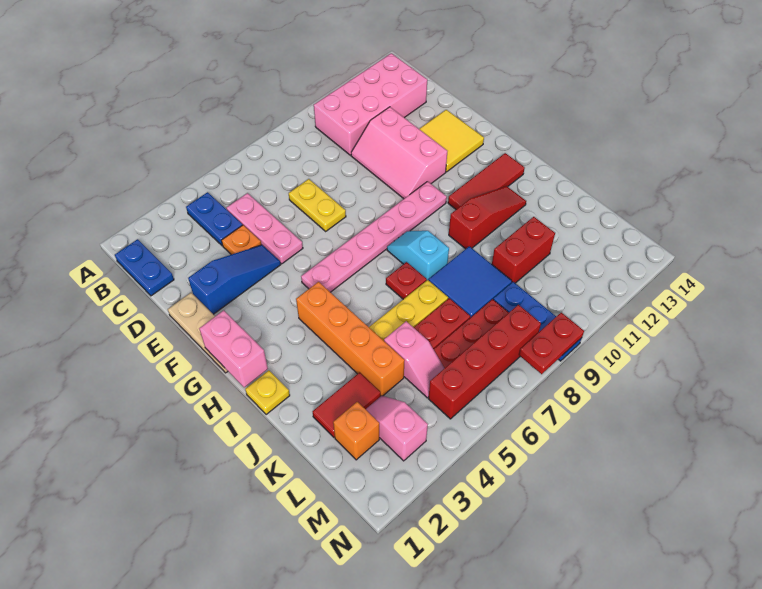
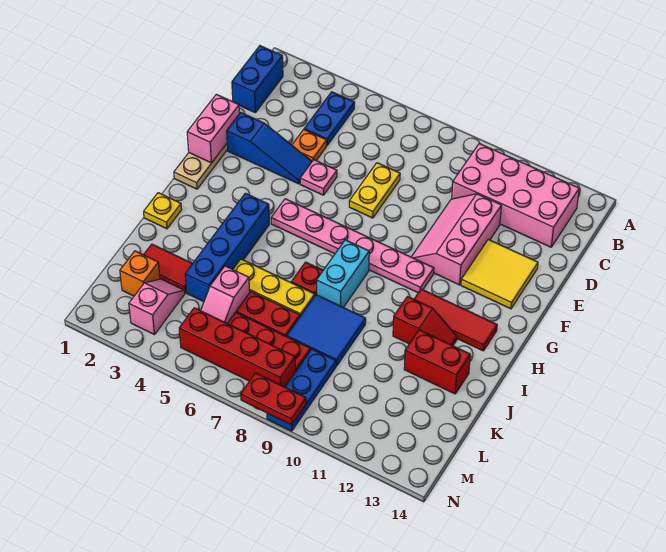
blue plate B1:C1 level 1 -> blue brick B1:C1 level 1
pink plate C5:E5 level 1 -> pink plate E5 level 1
pink brick G1:H1 level 2 -> pink brick E1:F1 level 2
orange brick H4:K4 level 1 -> blue brick H4:K4 level 1
cyan slope H8:I8 level 1 top I -> cyan brick H8:I8 level 1
red slope I10:I12 level 1 top 10 -> red slope I11:I12 level 1 top 11
red brick K10:K11 level 1 -> red brick J12:J13 level 1

